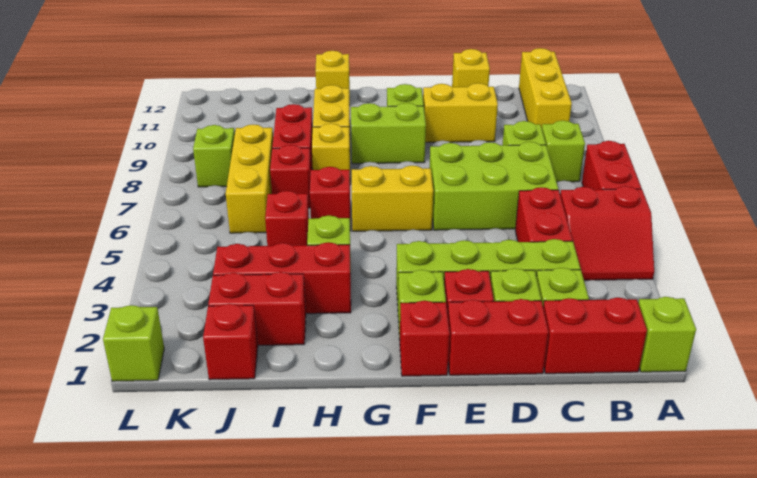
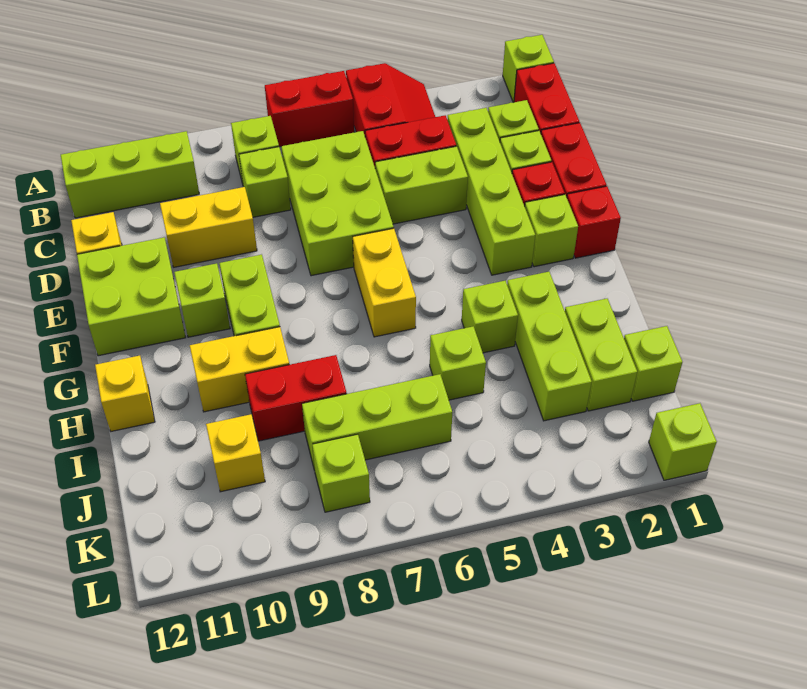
yellow brick B10:B12 level 1 -> lime brick B10:B12 level 1
none -> lime brick D4:D5 level 1
yellow brick D10:E10 level 1 -> yellow brick D9:D10 level 1
none -> lime brick E11:F12 level 1
red brick H3:J3 level 1 -> lime brick H3:J3 level 1
red brick H6 level 1 -> none
yellow brick H8 level 1 -> yellow brick J10 level 1
red brick I2:J2 level 1 -> lime brick I2:J2 level 1
red brick I5 level 1 -> lime brick I5 level 1
red brick I7 level 1 -> none
red brick J1 level 1 -> lime brick J1 level 1
yellow brick J6:J8 level 1 -> lime brick J6:J8 level 1

